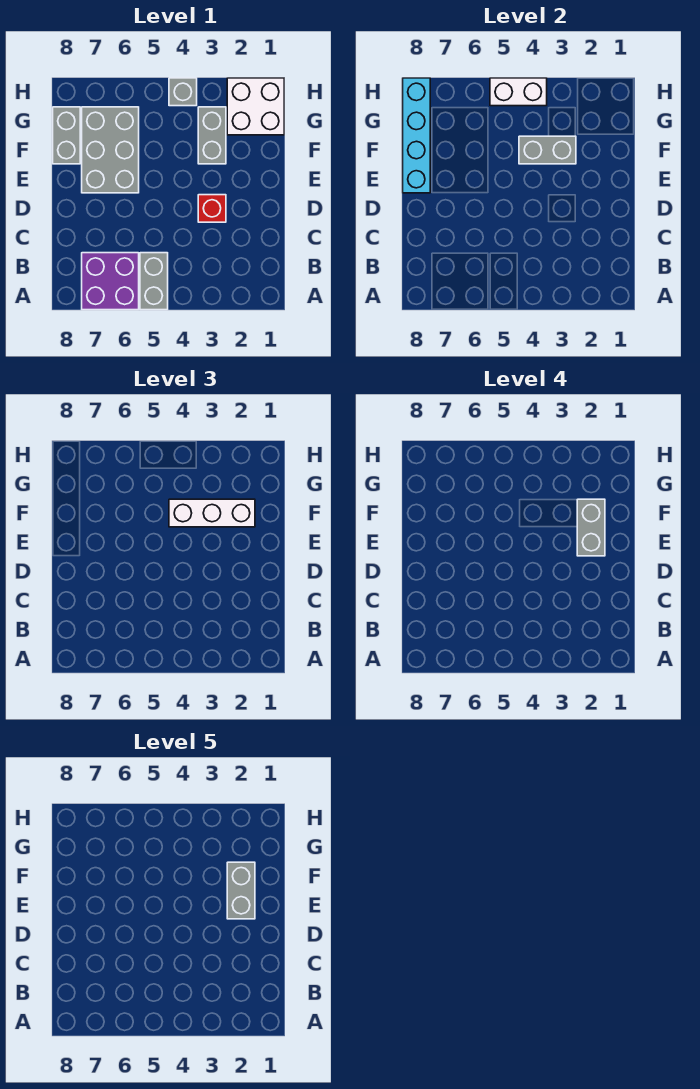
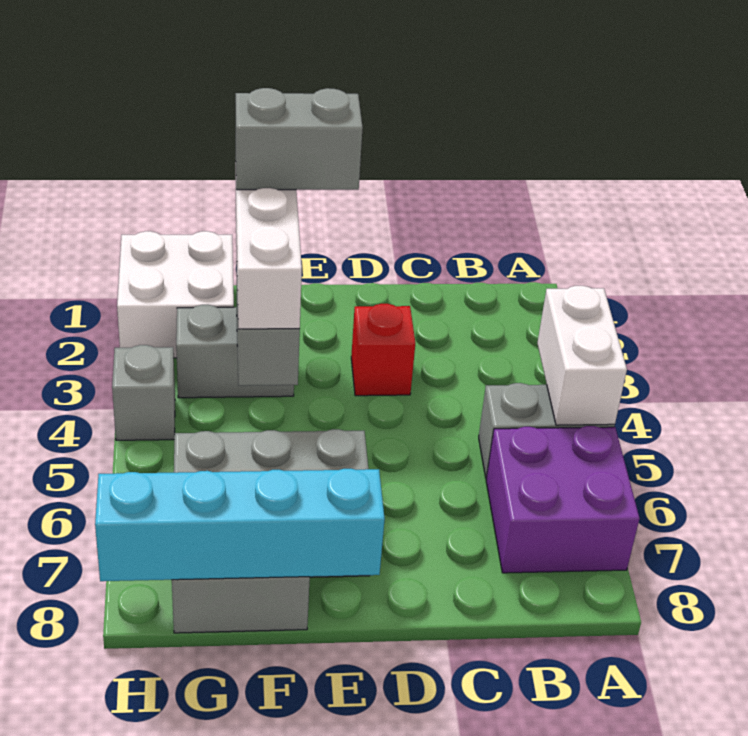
grey brick E2:F2 level 5 -> none
white brick H4:H5 level 2 -> white brick A4:A5 level 2

